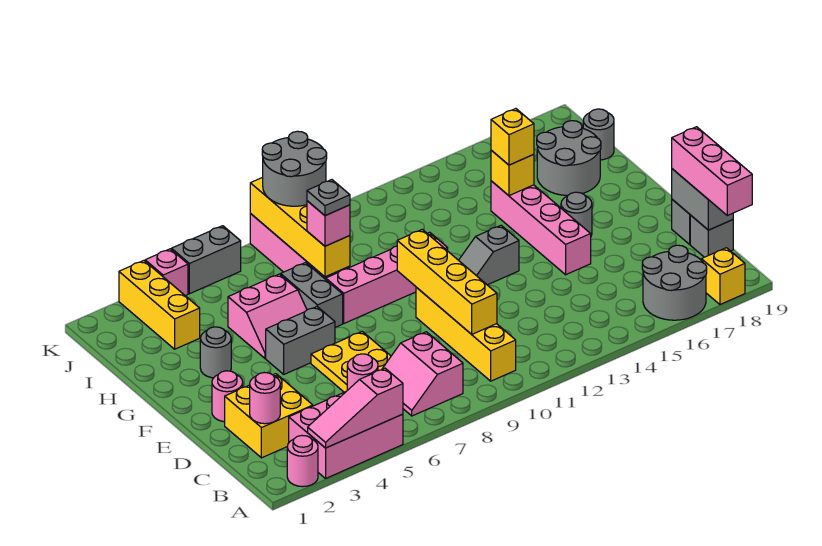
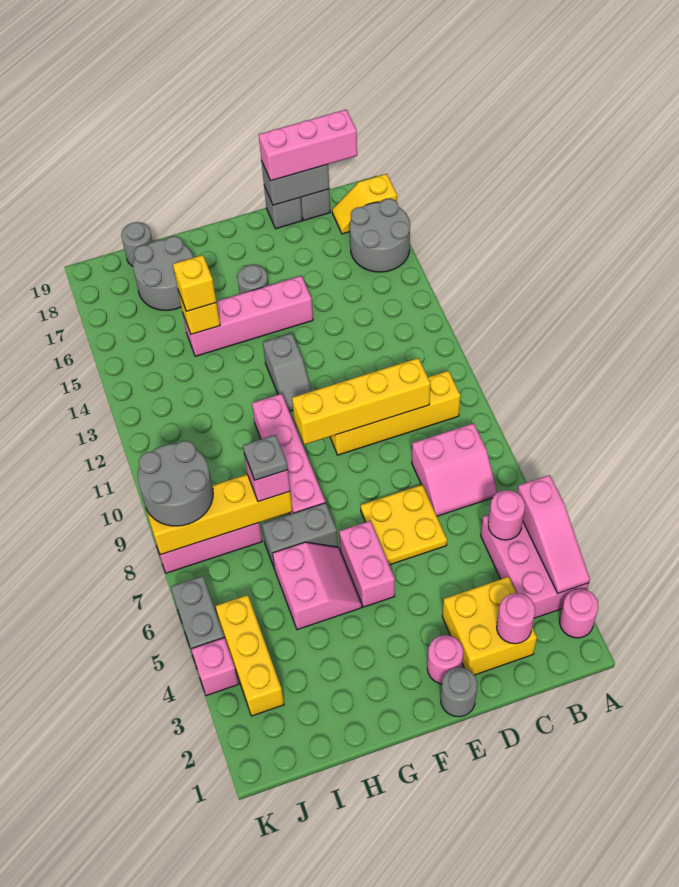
grey brick F5:F6 level 1 -> pink brick F5:F6 level 1
grey round brick G3 level 1 -> grey round brick E1 level 1
yellow brick I3:K3 level 1 -> yellow brick J3:J5 level 1

